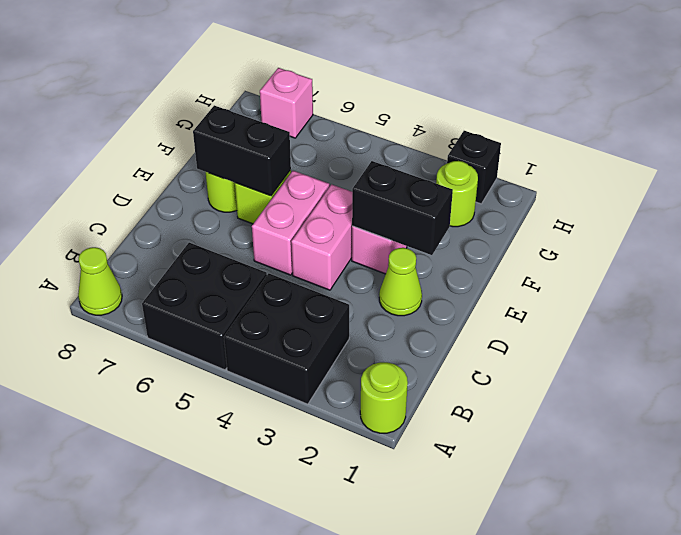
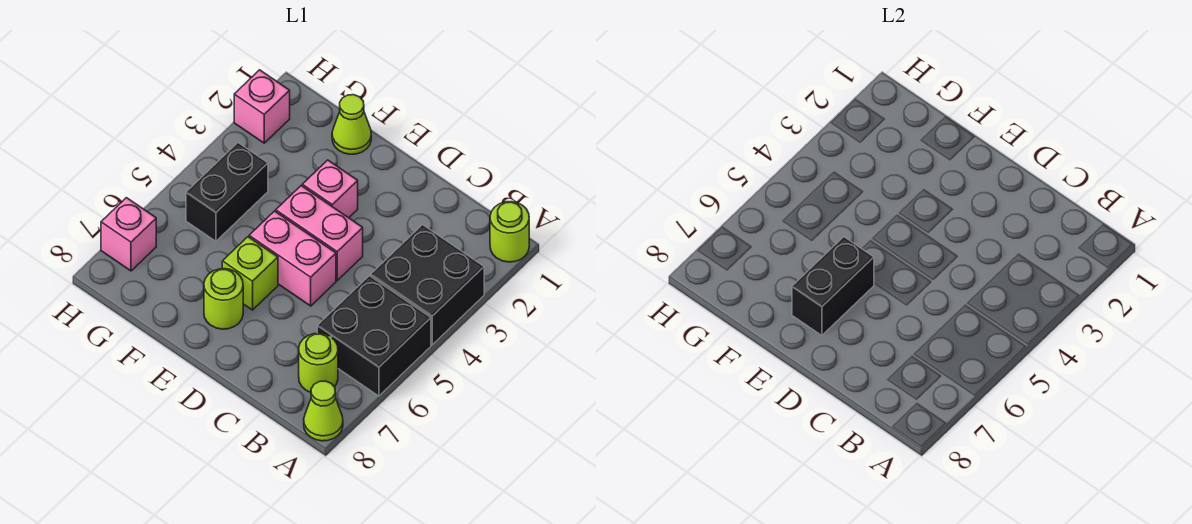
lime cone D2 level 1 -> lime cone F1 level 1
black brick E2:E3 level 2 -> black brick G4:G5 level 1
lime round brick G2 level 1 -> lime round brick B7 level 1
black brick H2 level 1 -> pink brick H2 level 1

